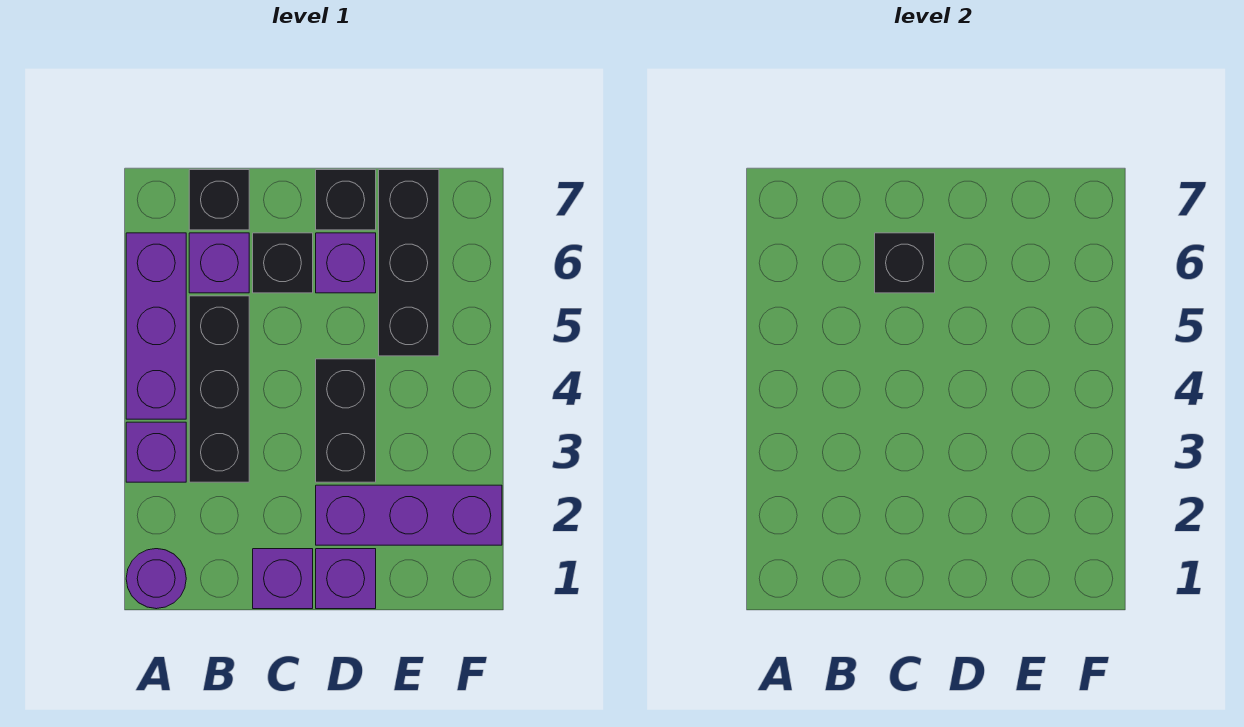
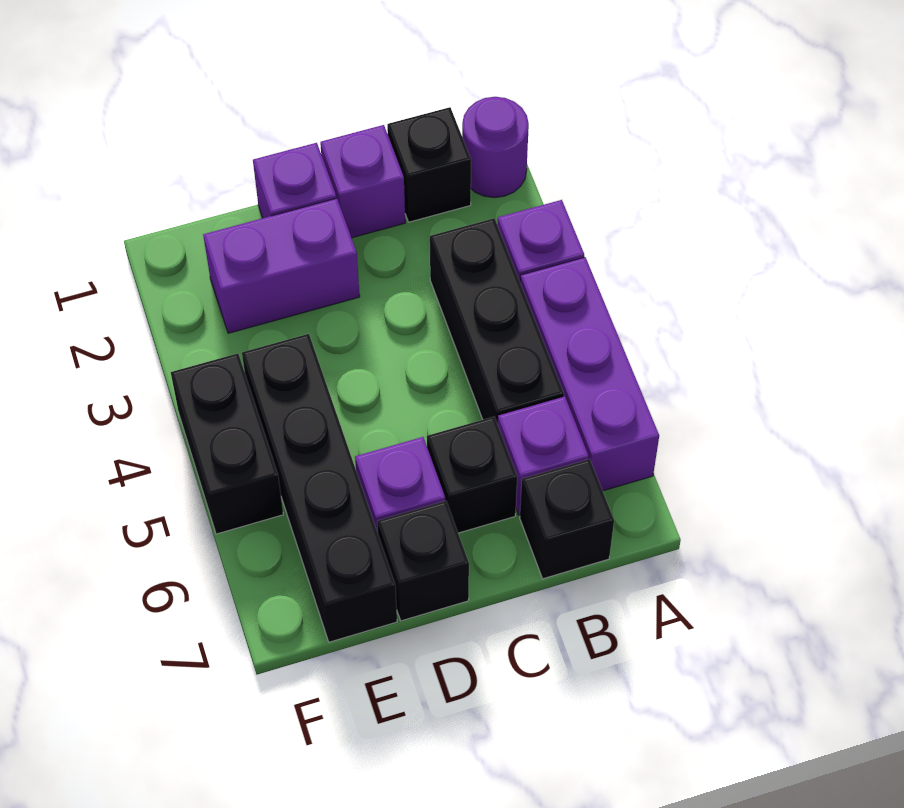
black brick C6 level 2 -> black brick B1 level 1
purple brick D2:F2 level 1 -> purple brick D2:E2 level 1
black brick D3:D4 level 1 -> black brick F4:F5 level 1
black brick E5:E7 level 1 -> black brick E4:E7 level 1

